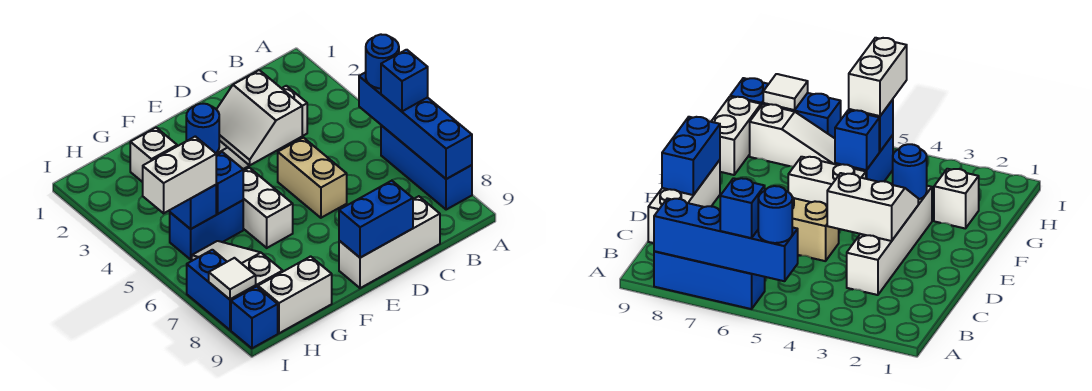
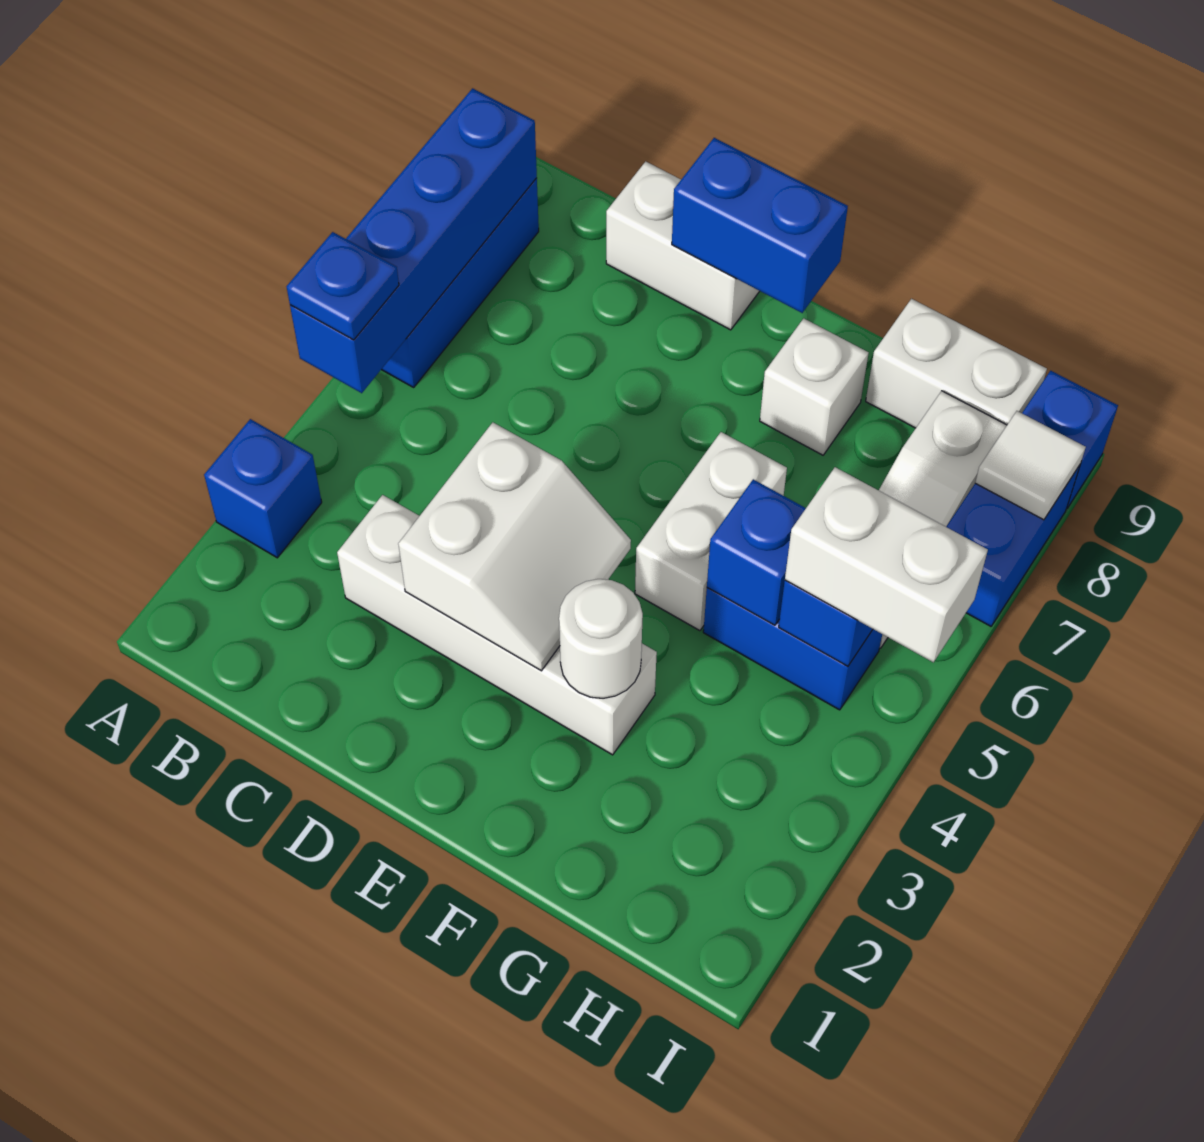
blue round brick A5 level 3 -> blue plate A5 level 3
blue brick A6 level 3 -> blue brick A3 level 1
white brick C9:E9 level 1 -> white brick C9:D9 level 1
tan brick D5:D6 level 1 -> none
blue round brick F3 level 2 -> white round brick F3 level 2
white brick G2 level 1 -> white brick F8 level 1

